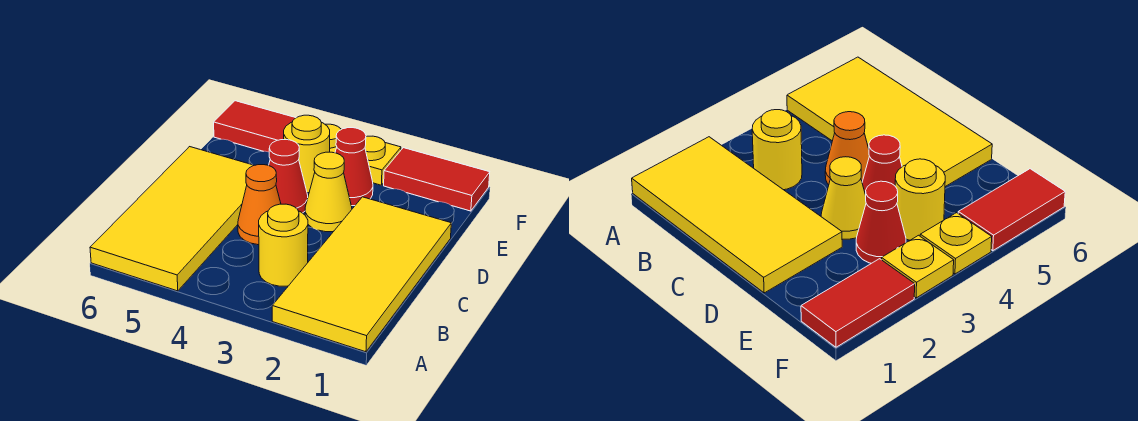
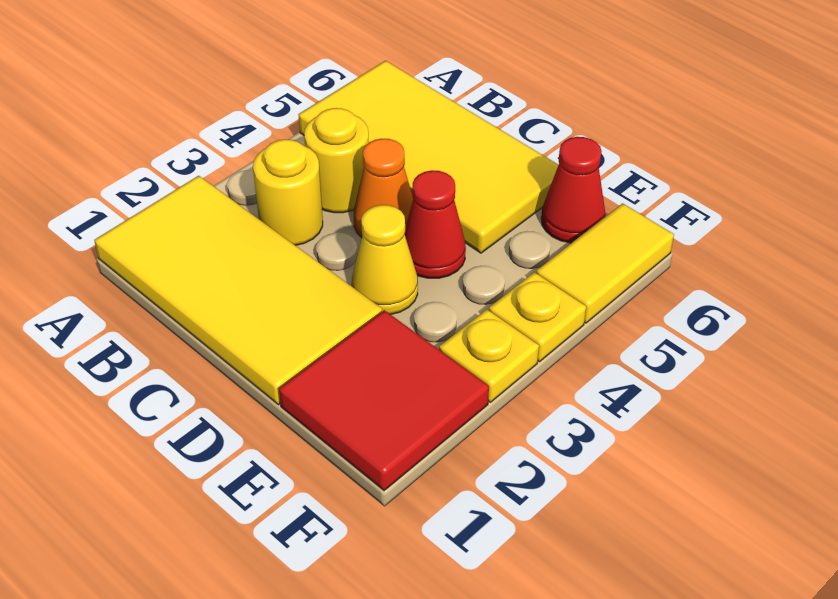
red cone E3 level 1 -> red cone E6 level 1
yellow round brick E4 level 1 -> yellow round brick B4 level 1
red tile F1:F2 level 1 -> red tile E1:F2 level 1
red tile F5:F6 level 1 -> yellow tile F5:F6 level 1

